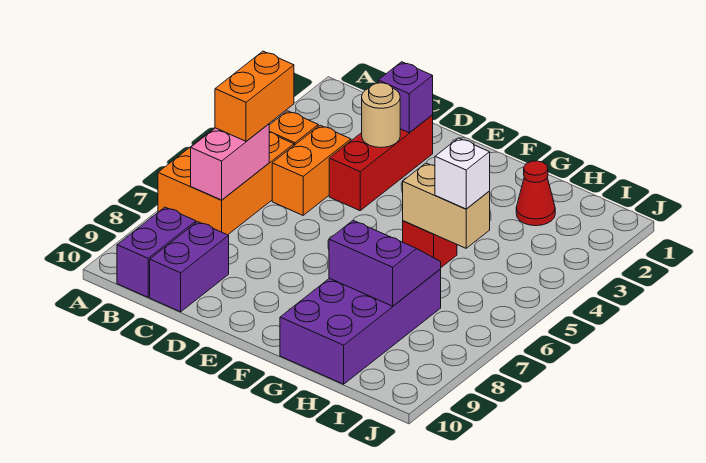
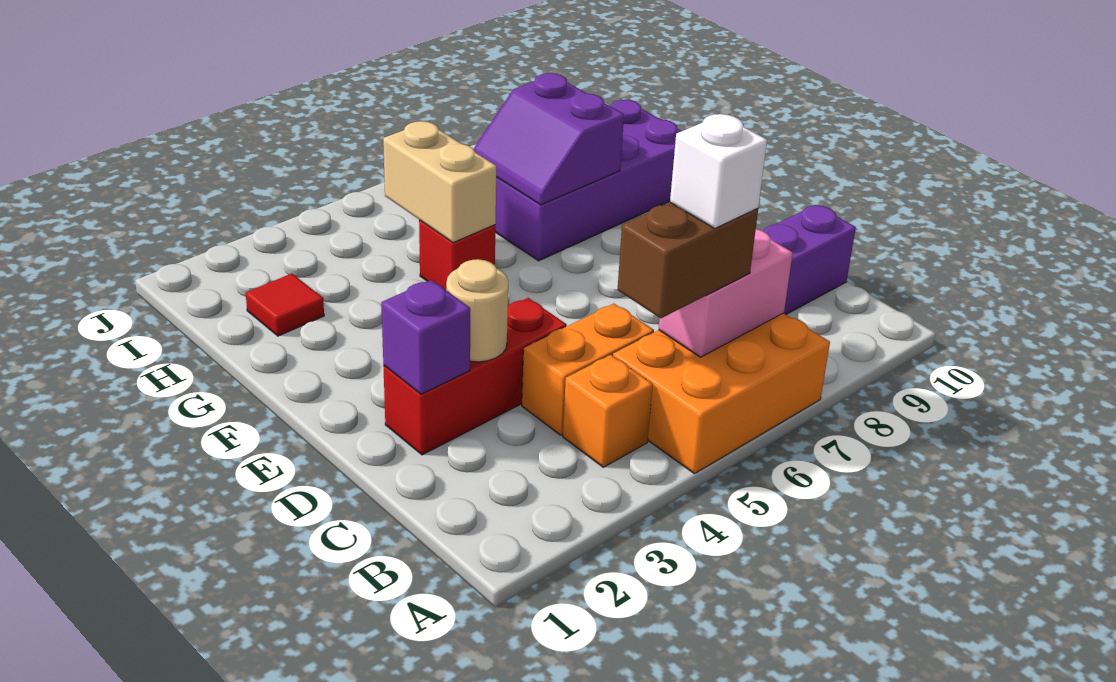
orange brick B5:B6 level 3 -> brown brick B5:B6 level 3
purple brick B9:B10 level 1 -> none
red cone H2 level 1 -> red tile H2 level 1
white brick H5 level 3 -> white brick B6 level 4

